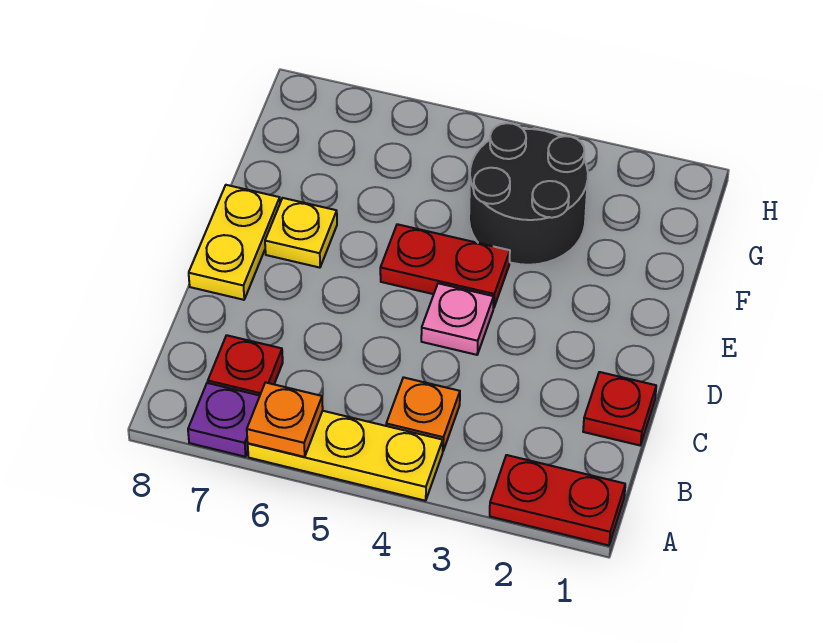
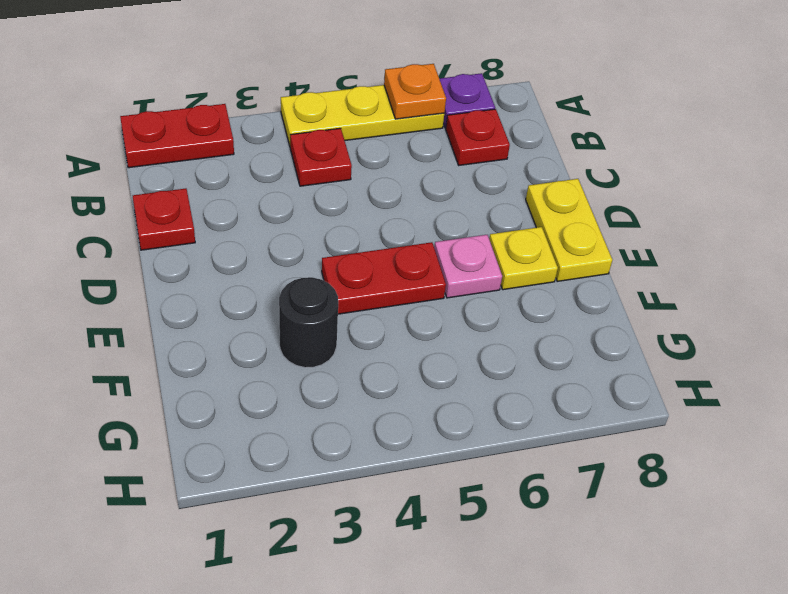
orange plate B4 level 1 -> red plate B4 level 1
pink plate D4 level 1 -> pink plate E6 level 1
black round brick F3:G4 level 1 -> black round brick F3 level 1

